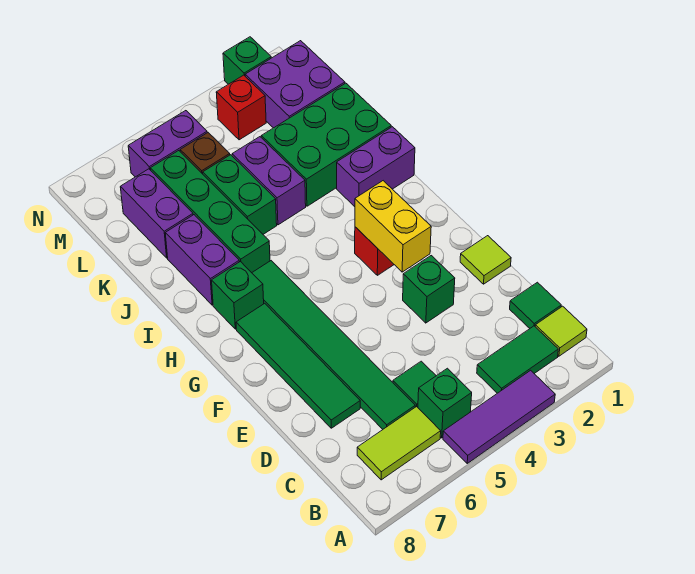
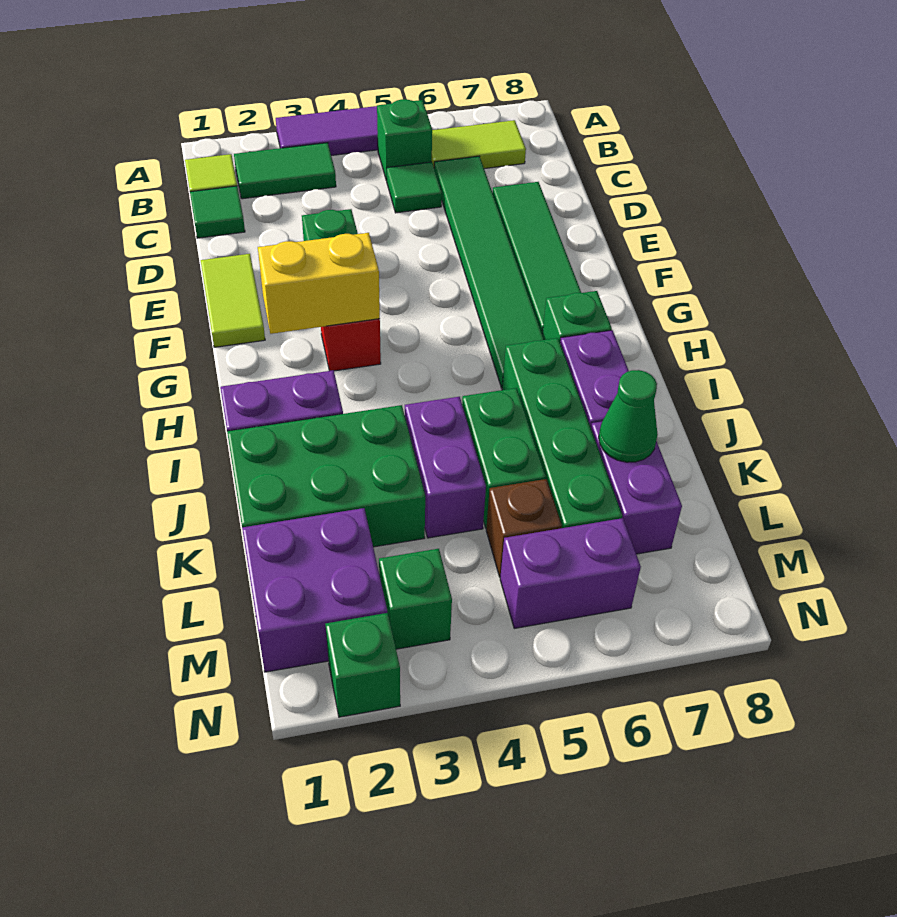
lime tile E1 level 1 -> lime tile E1:F1 level 1
yellow brick F3:G3 level 2 -> yellow brick G2:G3 level 2
none -> green cone K7 level 2
red brick M3 level 1 -> green brick M3 level 1

